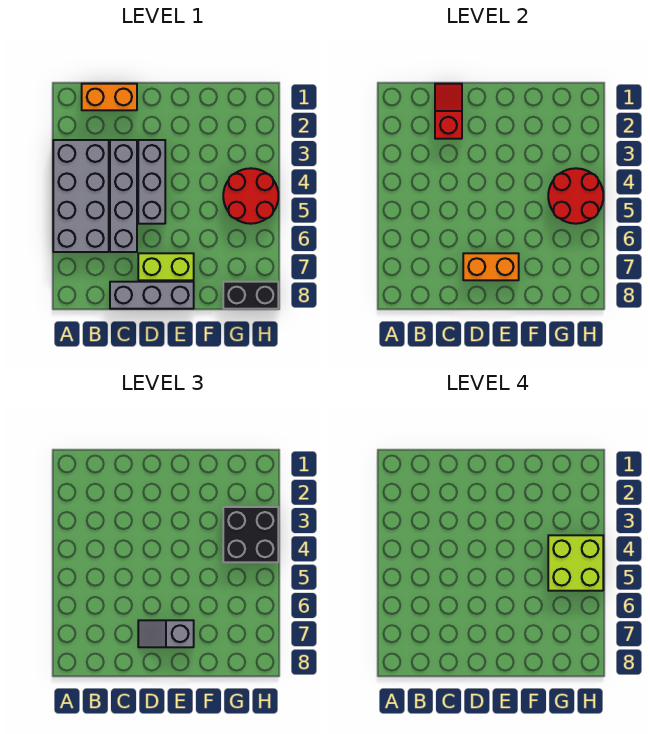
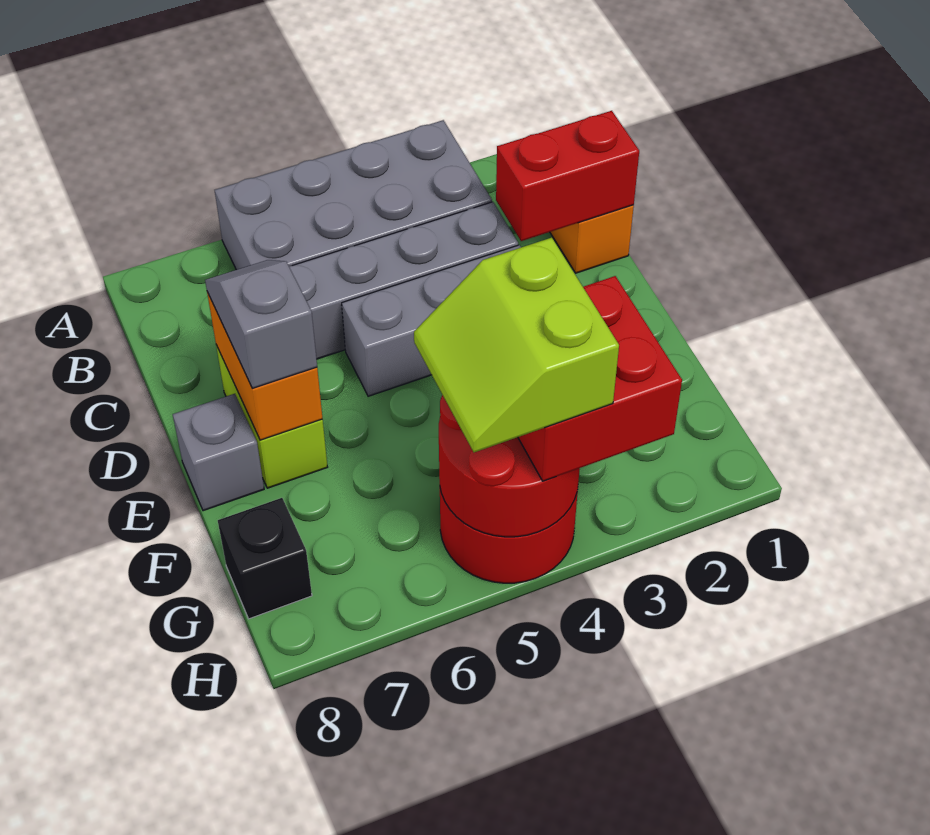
red slope C1:C2 level 2 top 2 -> red brick C1:C2 level 2
grey brick C8:E8 level 1 -> grey brick E8 level 1
black brick G3:H4 level 3 -> red brick G3:H4 level 3
lime brick G4:H5 level 4 -> lime slope G4:H5 level 4 top 4
black brick G8:H8 level 1 -> black brick G8 level 1

